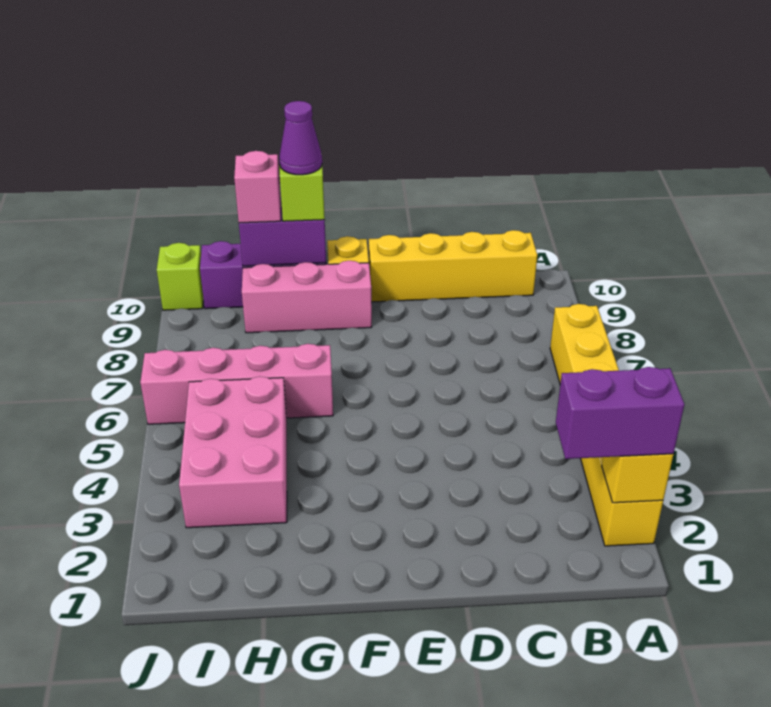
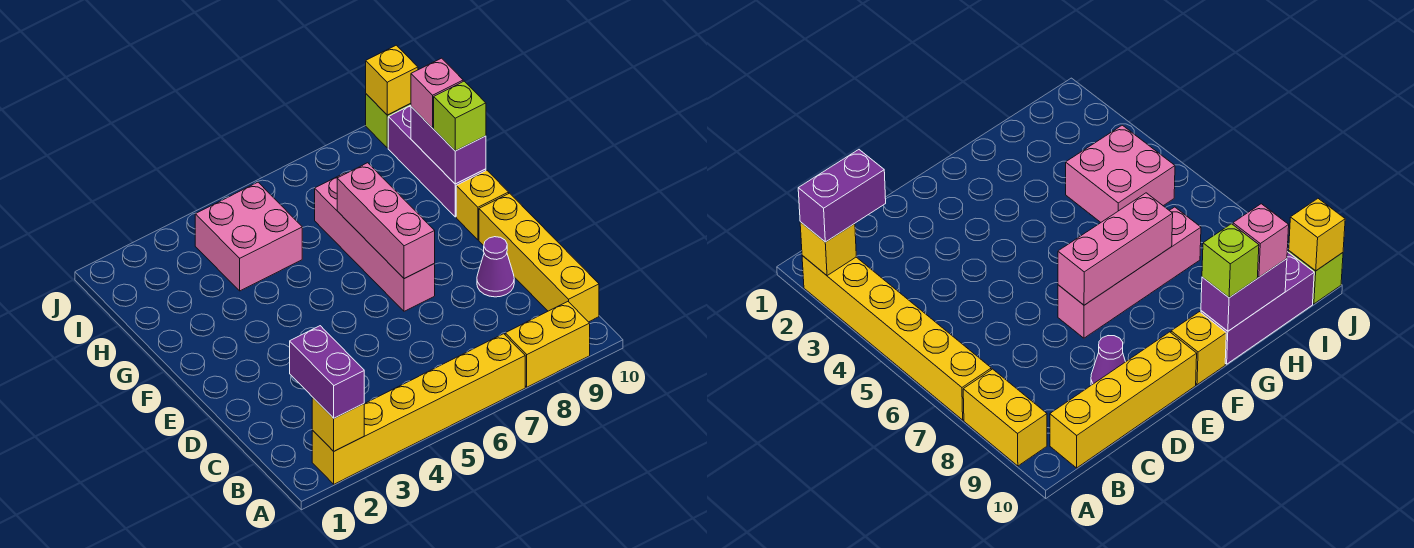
none -> yellow brick A8:A9 level 1
pink brick F9:H9 level 1 -> pink brick E7:G7 level 2
pink brick G6:J6 level 1 -> pink brick E7:H7 level 1
purple cone G10 level 4 -> purple cone D9 level 1
pink brick H3:I5 level 1 -> pink brick H4:I5 level 1
none -> yellow brick J10 level 2

